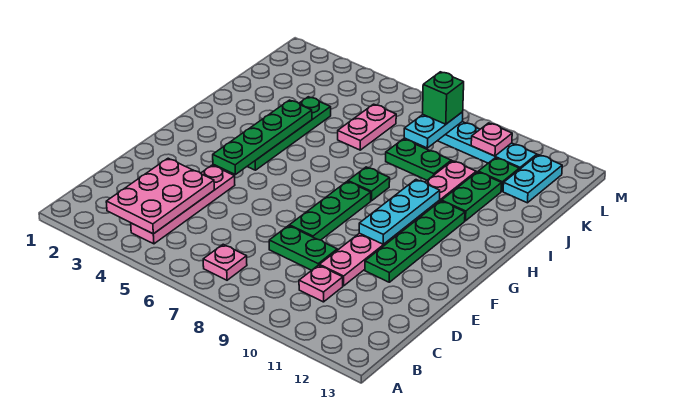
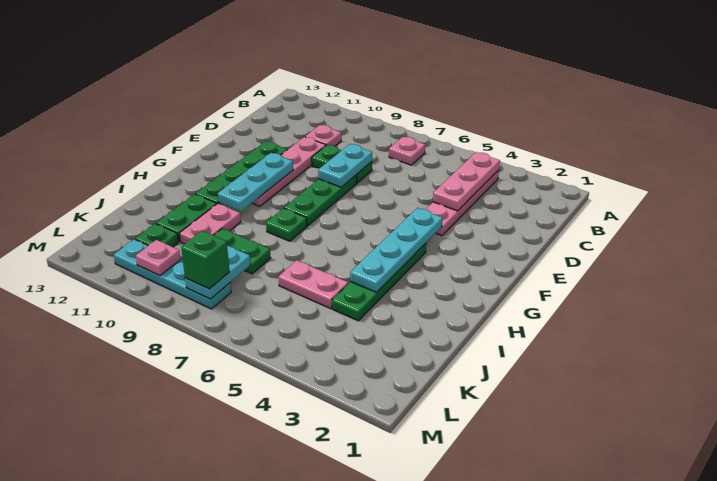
pink plate B3:D4 level 2 -> pink plate B4:D4 level 2
green plate F4:I4 level 2 -> cyan plate F4:I4 level 2
pink plate J6:K6 level 1 -> pink plate J5:J6 level 1
cyan plate K12:L12 level 1 -> cyan plate D8:E8 level 2

